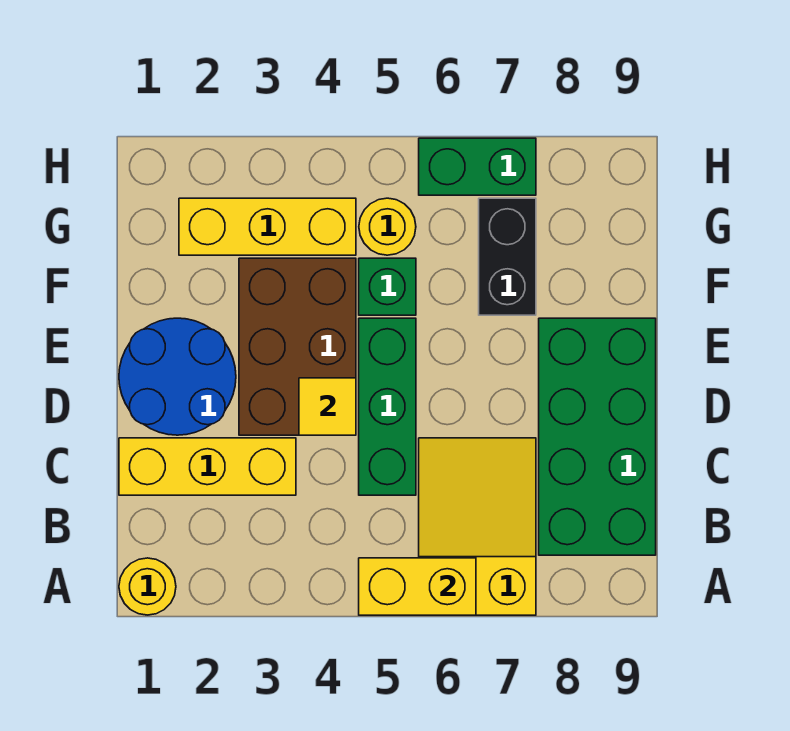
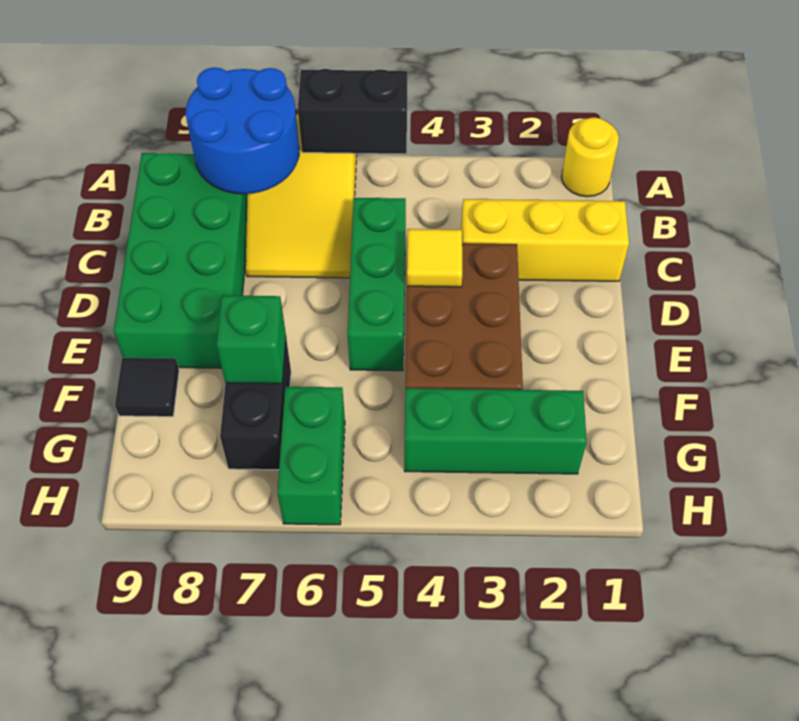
yellow brick A5:A6 level 2 -> black brick A5:A6 level 2
blue round brick D1:E2 level 1 -> blue round brick A7:B8 level 2
green brick F5 level 1 -> green brick F7 level 2
none -> black tile F9 level 1
yellow brick G2:G4 level 1 -> green brick G2:G4 level 1
yellow round brick G5 level 1 -> none
green brick H6:H7 level 1 -> green brick G6:H6 level 1

